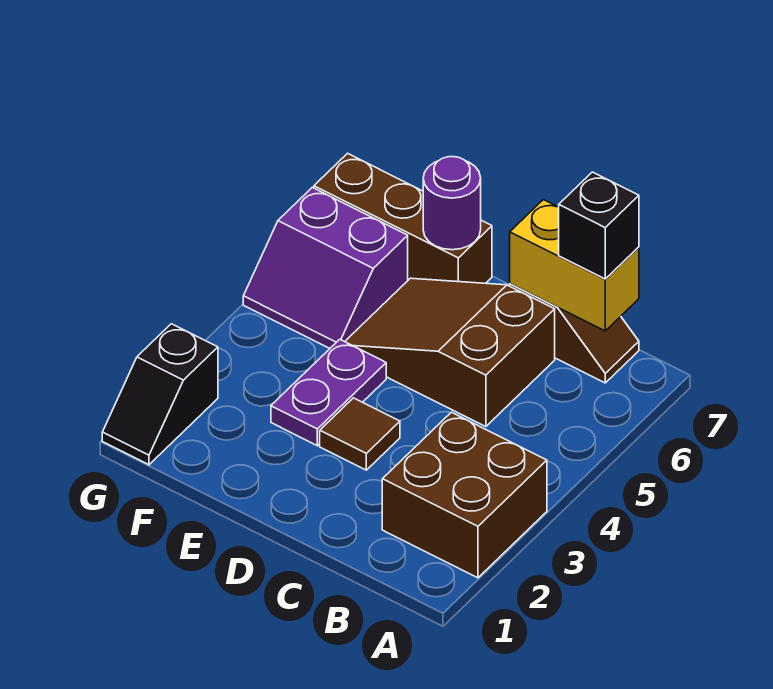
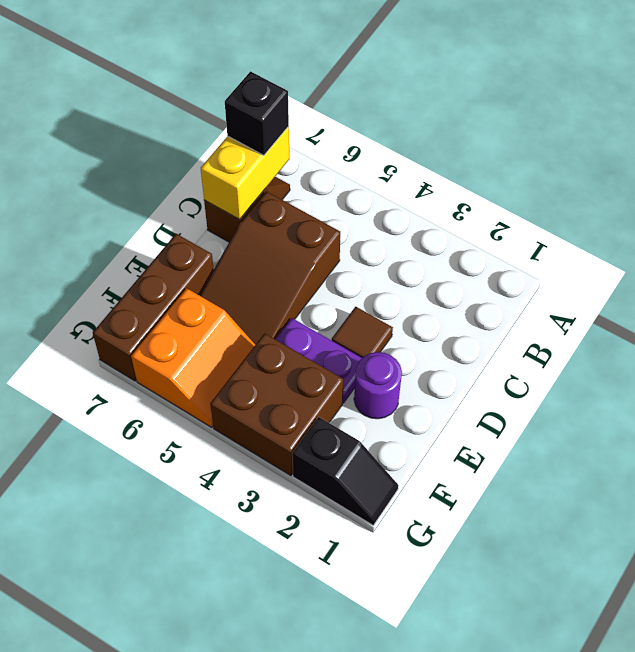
brown brick A2:B3 level 1 -> brown brick F3:G4 level 1
purple round brick E7 level 2 -> purple round brick E2 level 1
purple slope F5:G6 level 1 top 6 -> orange slope F5:G6 level 1 top 6

